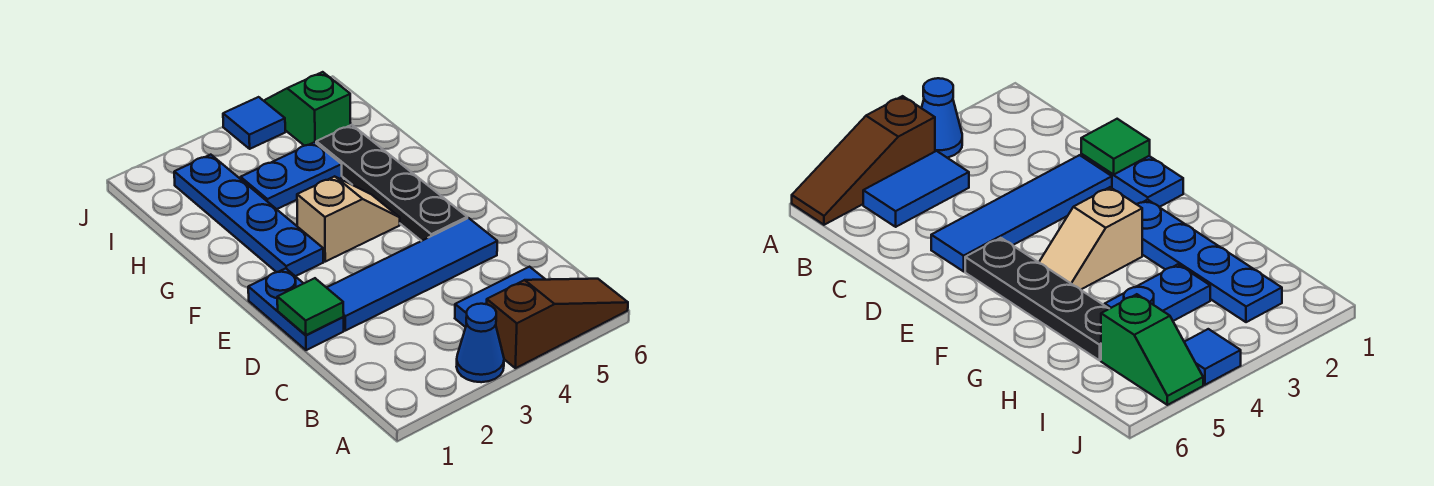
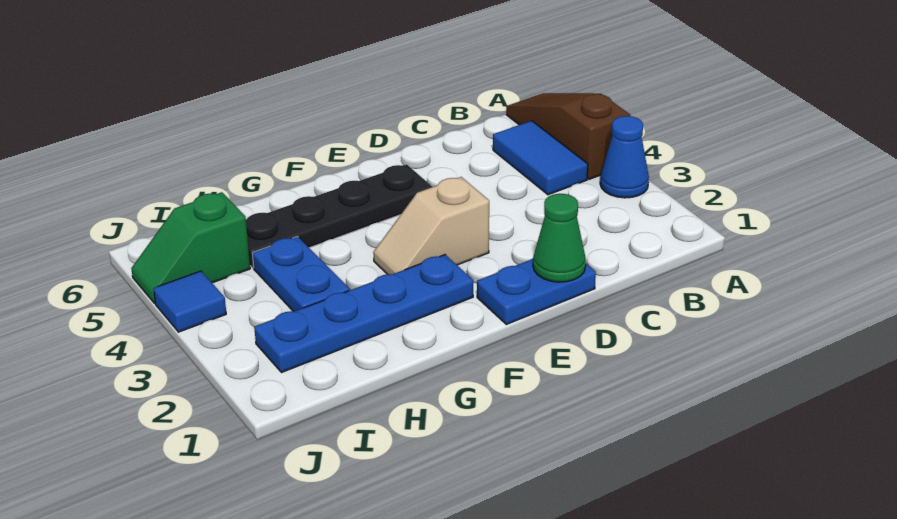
green tile D1 level 2 -> green cone D1 level 2
blue tile D2:D5 level 1 -> none
tan slope F3:F4 level 1 top 3 -> tan slope E3:F3 level 1 top E

